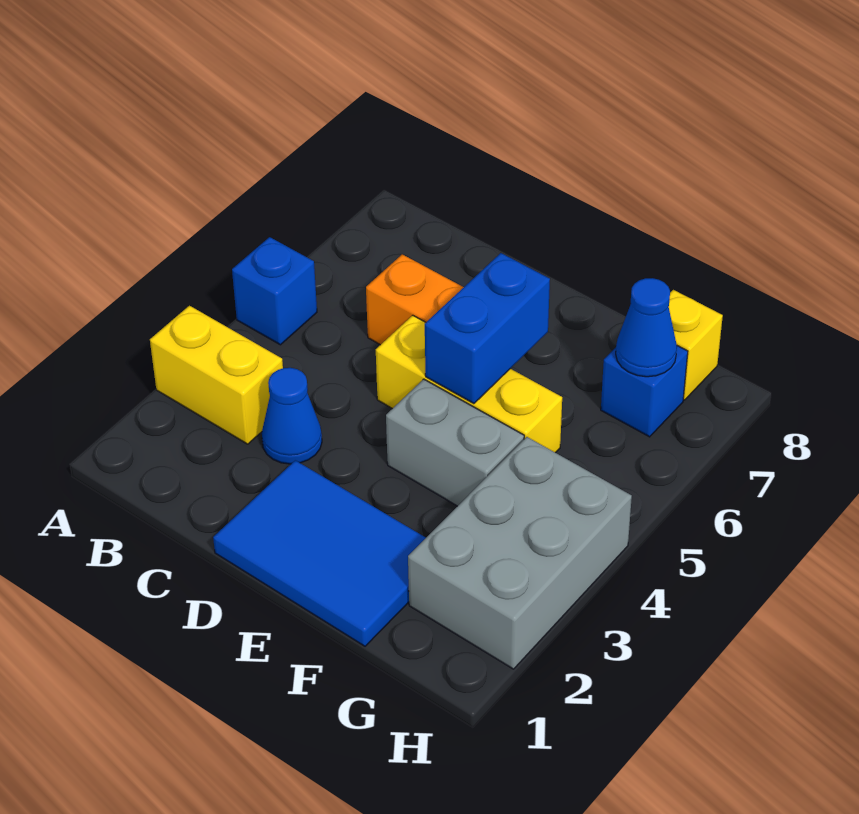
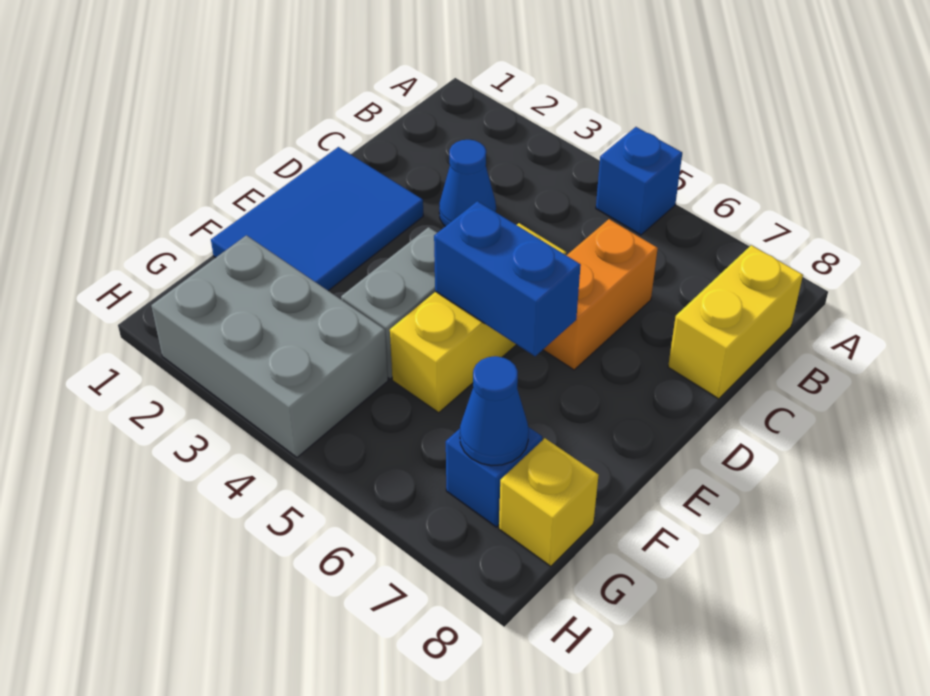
yellow brick A3:B3 level 1 -> yellow brick B8:C8 level 1

